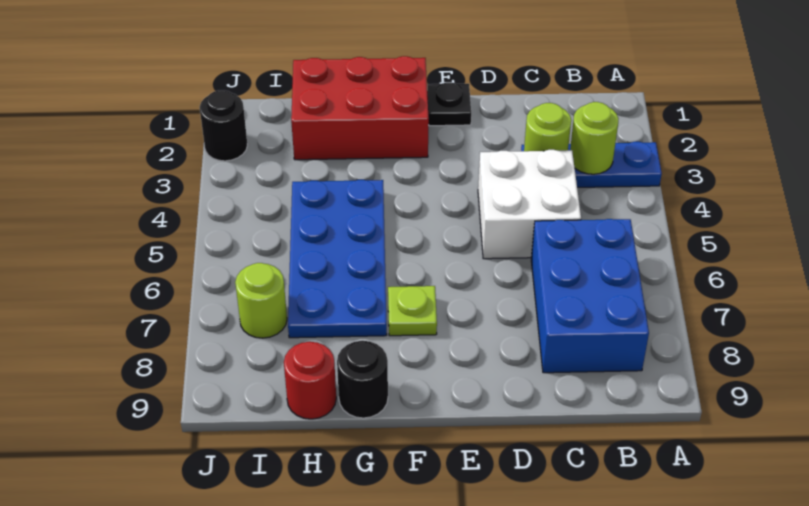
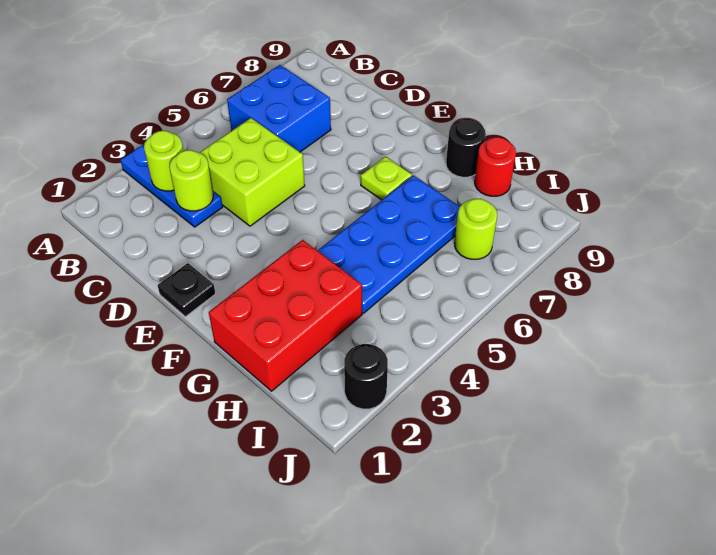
blue brick B6:C8 level 1 -> blue brick B6:C7 level 1
white brick C4:D5 level 1 -> lime brick C4:D5 level 1
red brick F1:H2 level 1 -> red brick G1:H3 level 1

